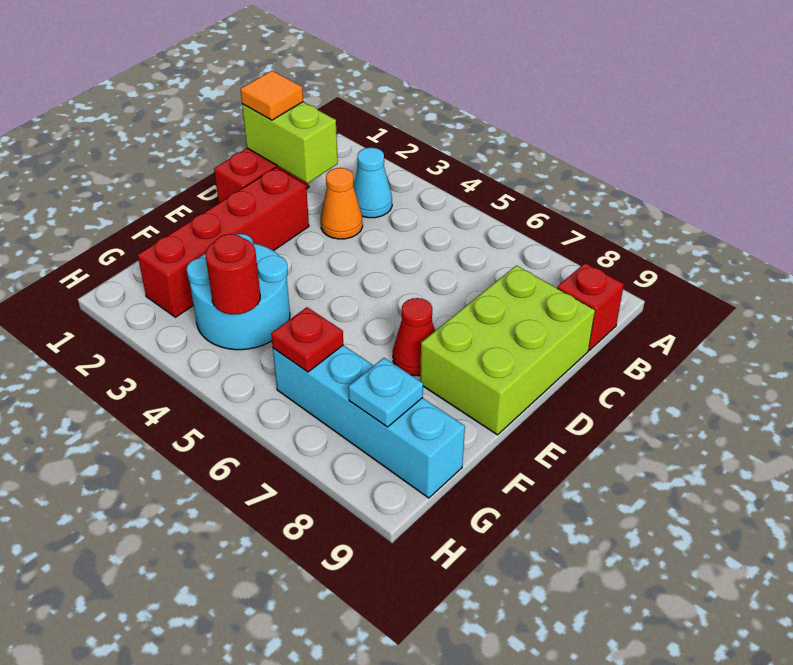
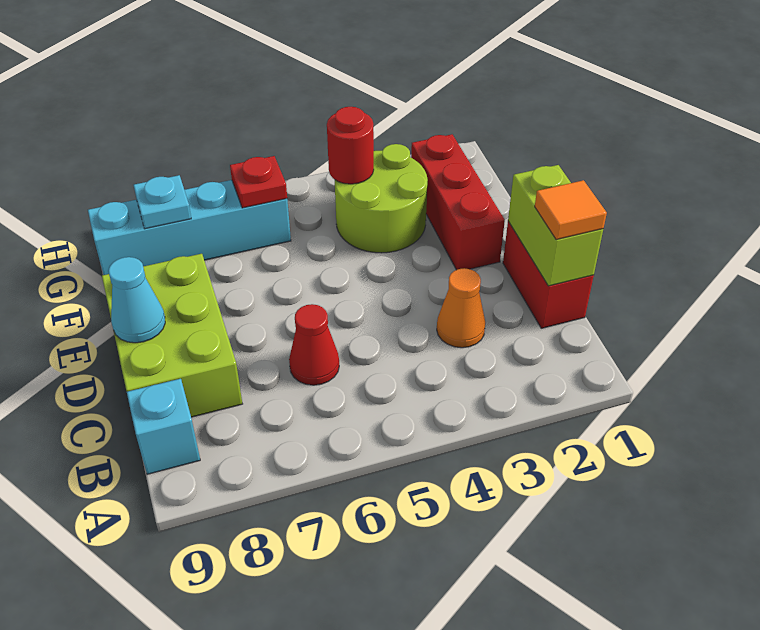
cyan cone B3 level 1 -> cyan cone D9 level 2
red brick B9 level 1 -> cyan brick B9 level 1
lime brick C1:C2 level 2 -> lime brick C1:D1 level 2
red brick D2:G2 level 1 -> red brick E2:G2 level 1
red cone E7 level 1 -> red cone C6 level 1
cyan round brick F3:G4 level 1 -> lime round brick F3:G4 level 1

